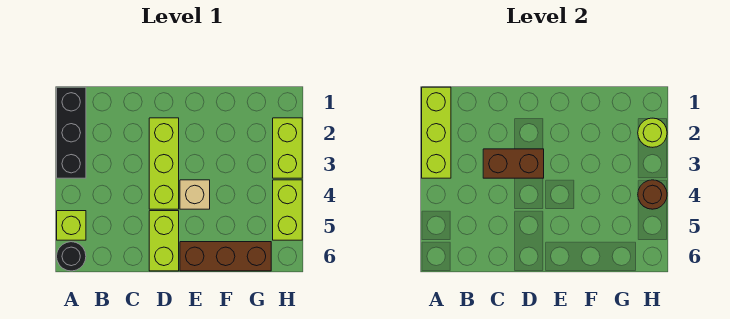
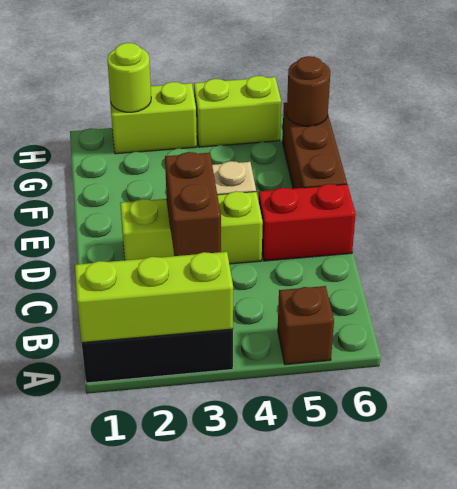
lime brick A5 level 1 -> brown brick A5 level 1
black round brick A6 level 1 -> none
lime brick D5:D6 level 1 -> red brick D5:D6 level 1
brown round brick H4 level 2 -> brown round brick G6 level 2

